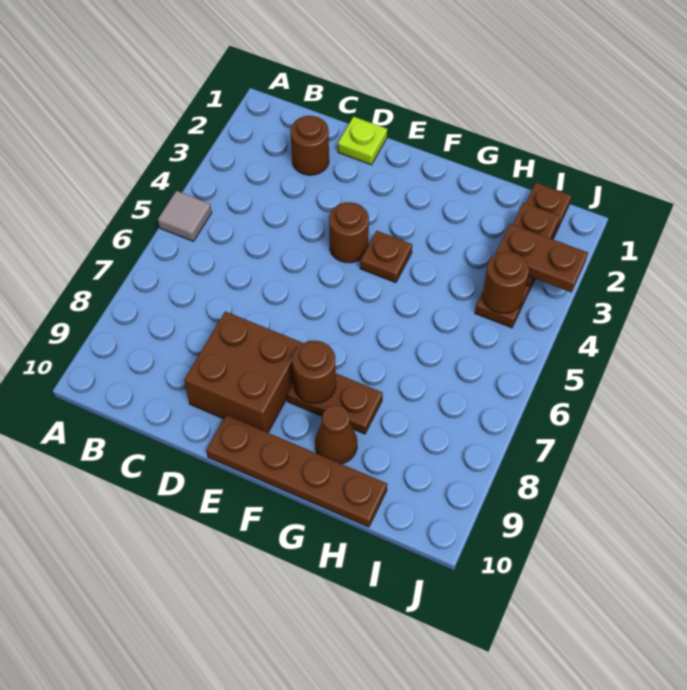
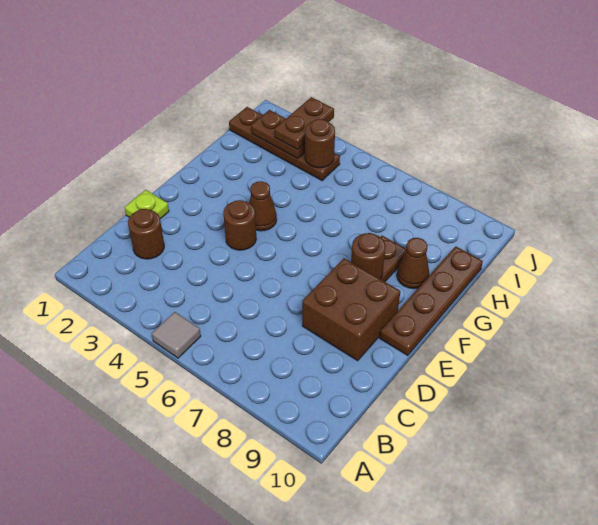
brown plate F4 level 1 -> brown cone F4 level 1

